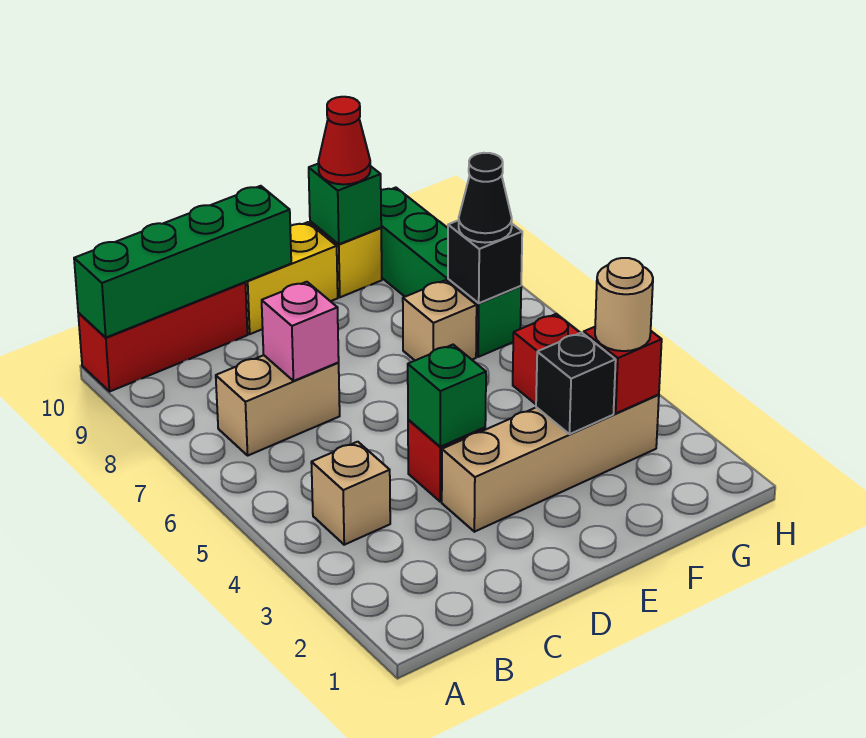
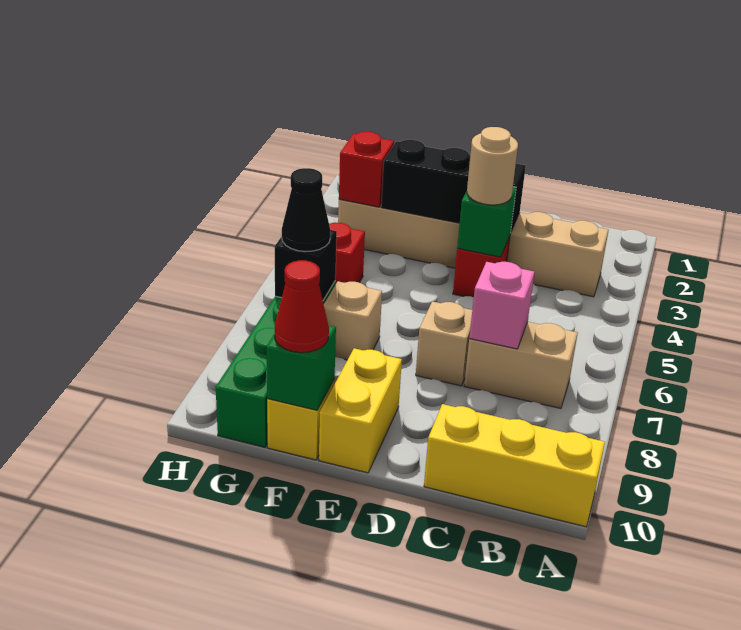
red brick A10:C10 level 1 -> yellow brick A10:C10 level 1
green brick A10:D10 level 2 -> none
tan brick B4 level 1 -> tan brick D7 level 1
tan brick D3:G3 level 1 -> tan brick B3:G3 level 1
yellow brick D10:E10 level 1 -> yellow brick E9:E10 level 1
black brick F3 level 2 -> black brick D3:F3 level 2
tan round brick G3 level 3 -> tan round brick D4 level 3

